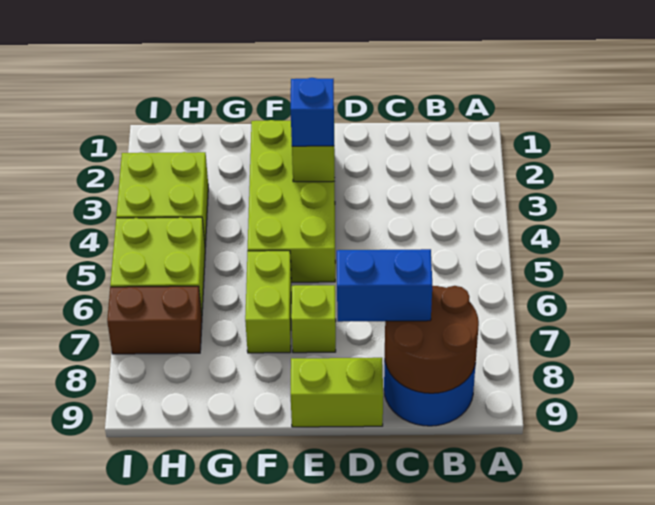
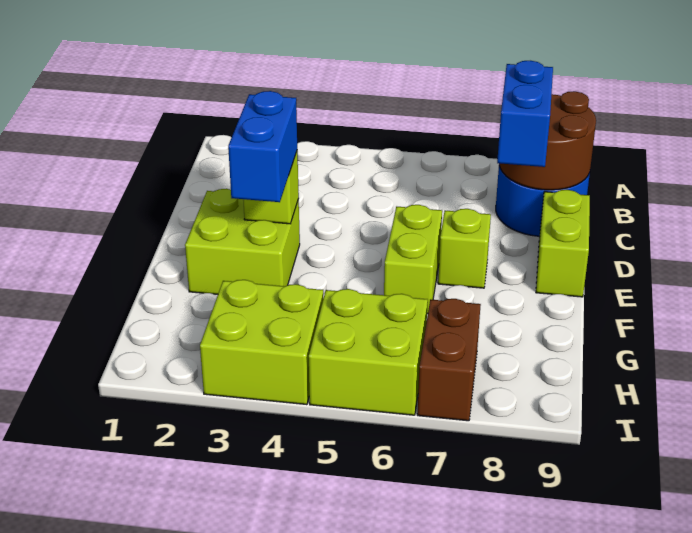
lime brick E2:F5 level 1 -> lime brick E2:F3 level 1
blue brick E3 level 3 -> blue brick E3:F3 level 3
lime brick F6:F7 level 1 -> lime brick E6:F6 level 1

